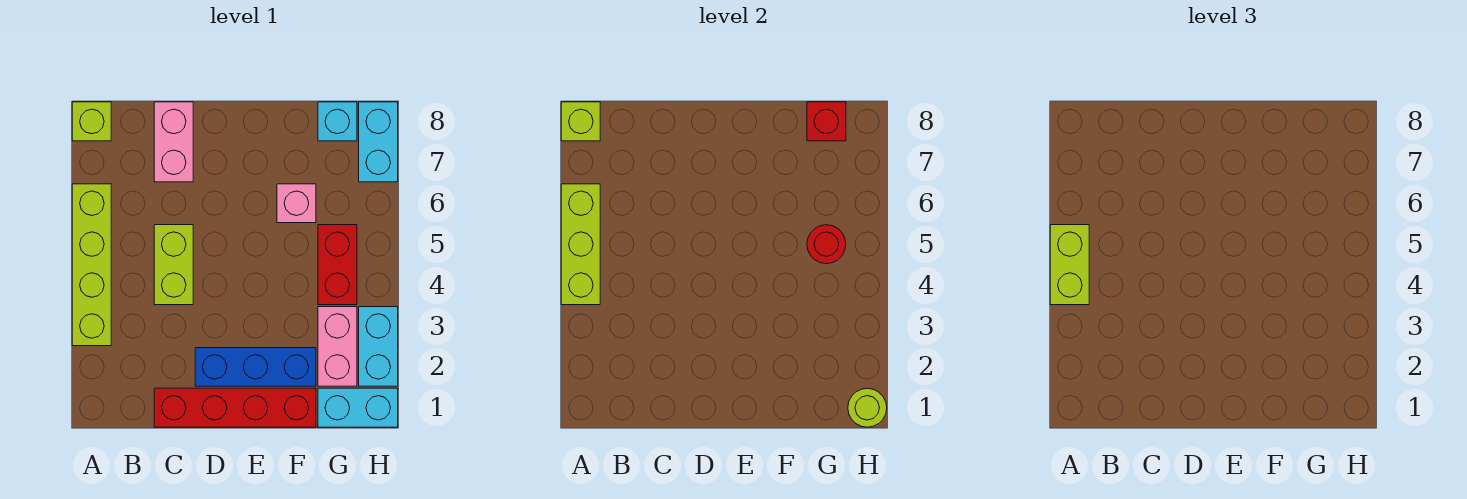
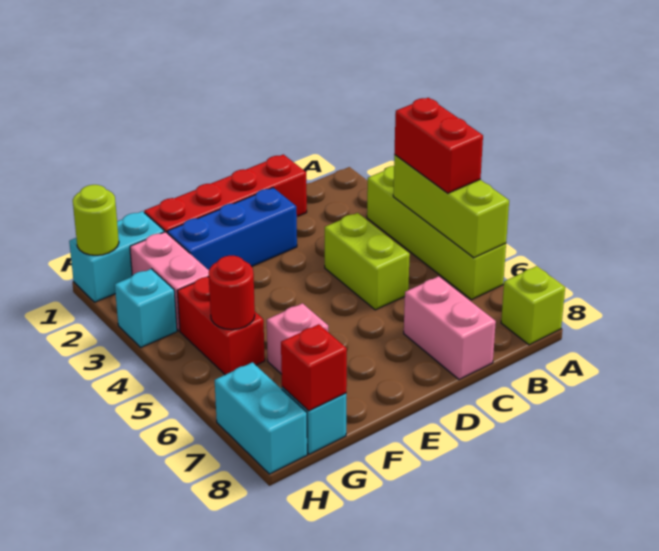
lime brick A4:A5 level 3 -> red brick A4:A5 level 3
lime brick A8 level 2 -> none
cyan brick H2:H3 level 1 -> cyan brick H3 level 1

